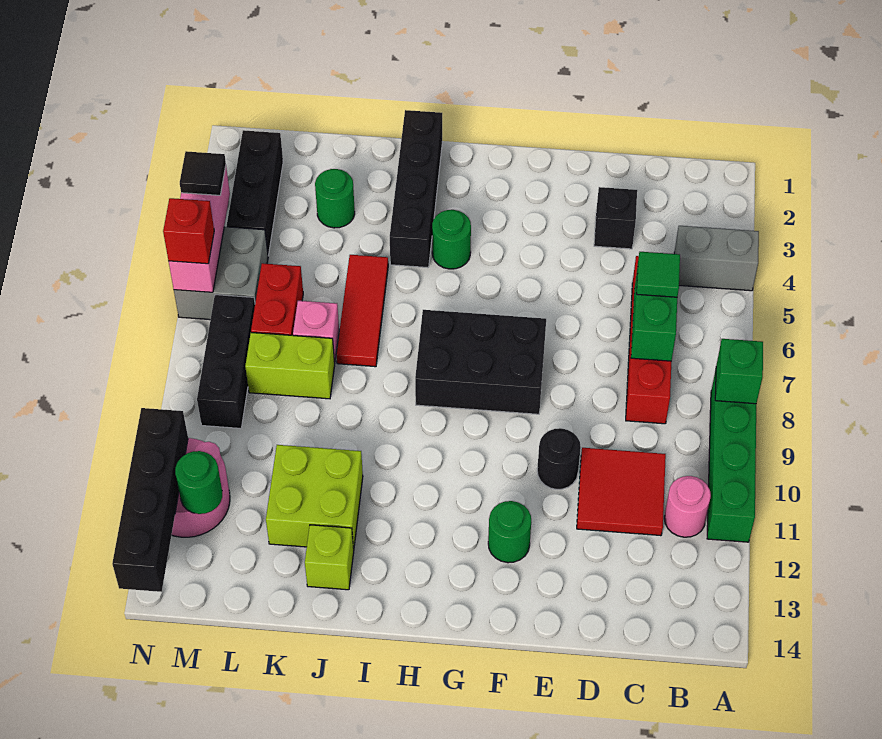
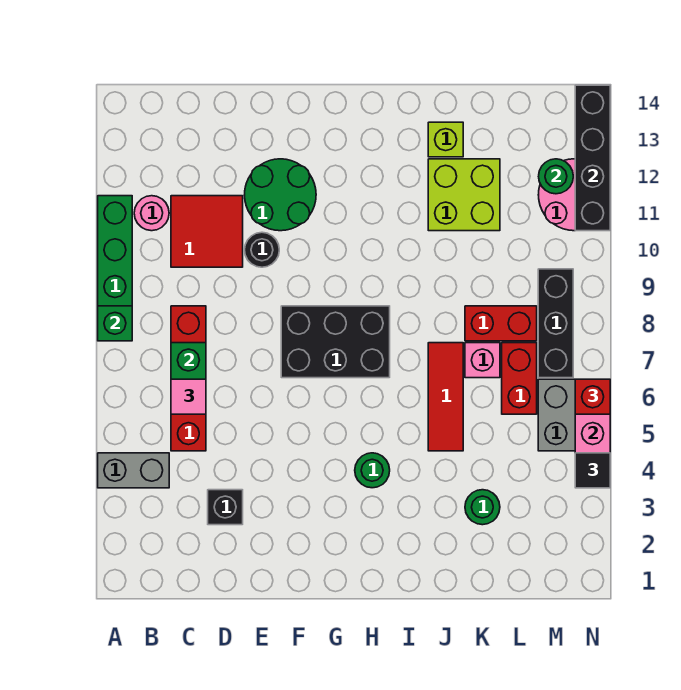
green tile C6 level 3 -> pink tile C6 level 3
green round brick F12 level 1 -> green round brick E11:F12 level 1
black brick I1:I4 level 1 -> none
lime brick K8:L8 level 1 -> red brick K8:L8 level 1
black brick M2:M4 level 1 -> none

